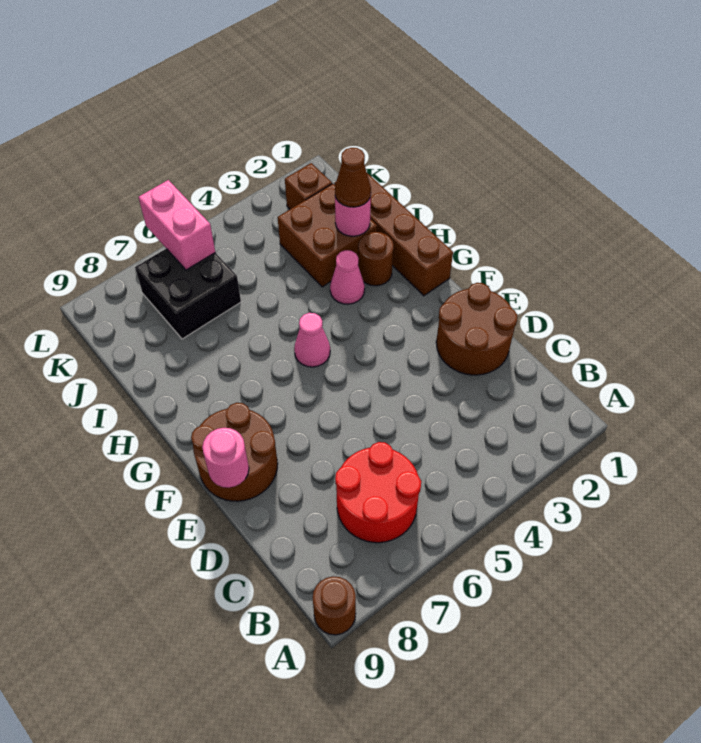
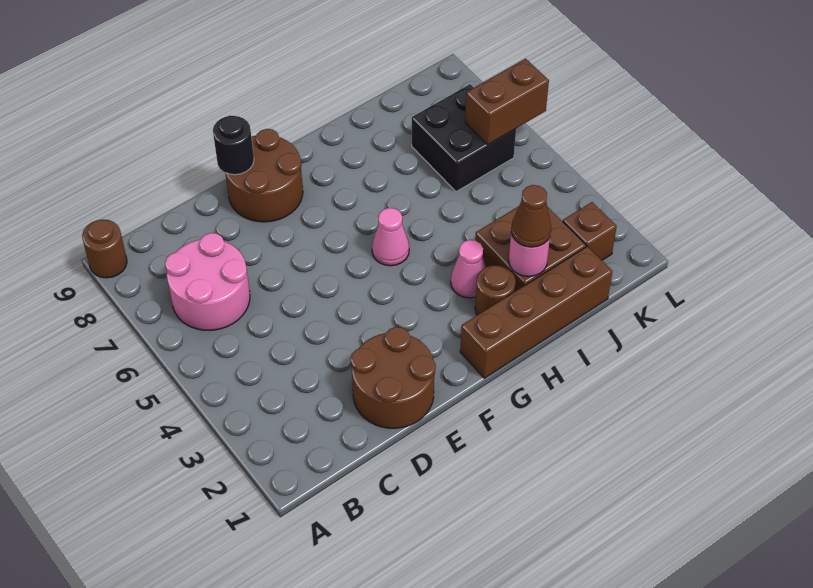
red round brick B6:C7 level 1 -> pink round brick B6:C7 level 1
pink round brick E9 level 2 -> black round brick E9 level 2
pink brick K6:L6 level 2 -> brown brick K6:L6 level 2

